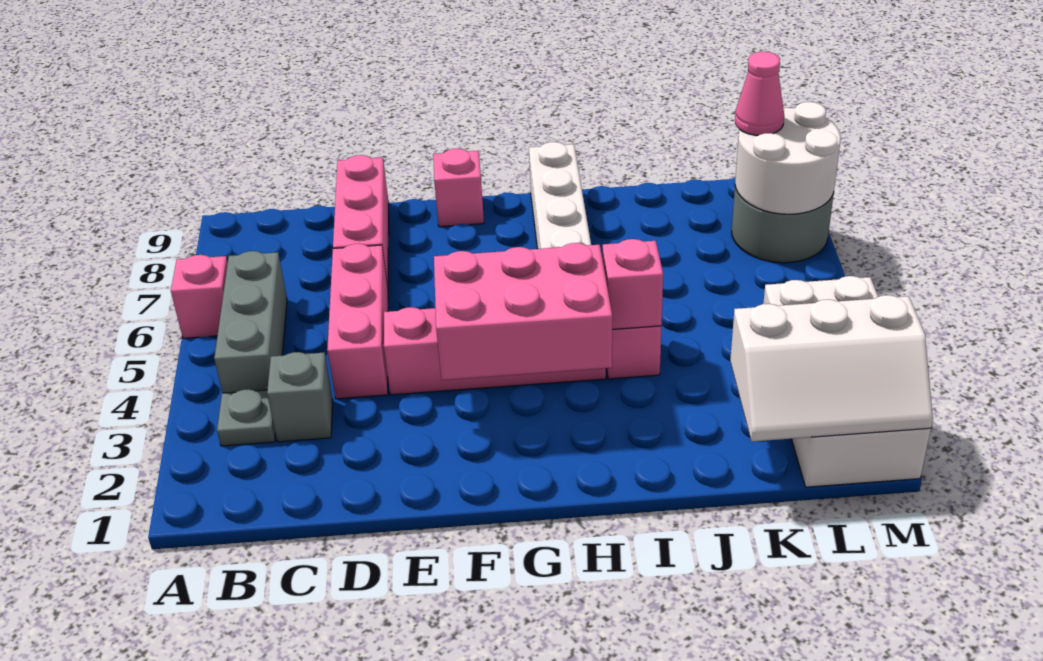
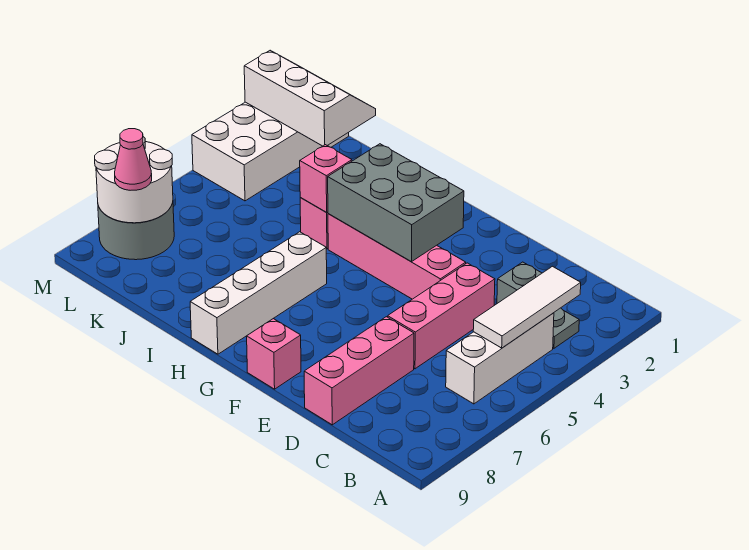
pink brick A6 level 1 -> none
none -> white tile B3:B5 level 2
grey brick B4:B6 level 1 -> white brick B4:B6 level 1
pink brick F3:H4 level 2 -> grey brick F3:H4 level 2

